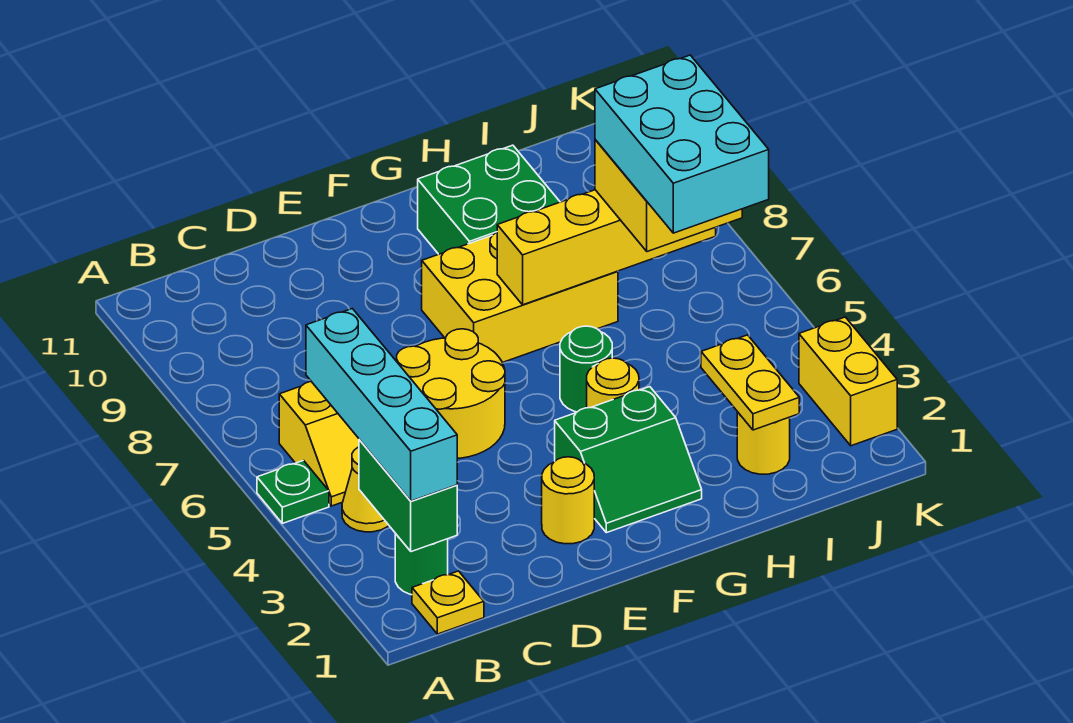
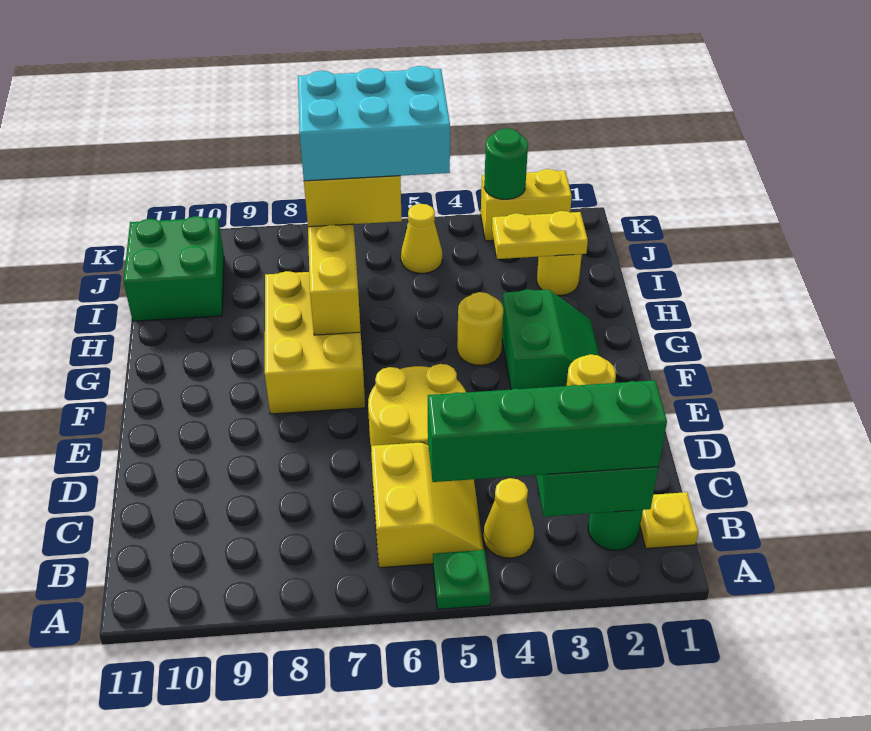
cyan brick B2:B5 level 3 -> green brick B2:B5 level 3
green round brick G5 level 1 -> green round brick K3 level 2
green brick G9:H10 level 1 -> green brick I10:J11 level 1
none -> yellow cone J5 level 1

